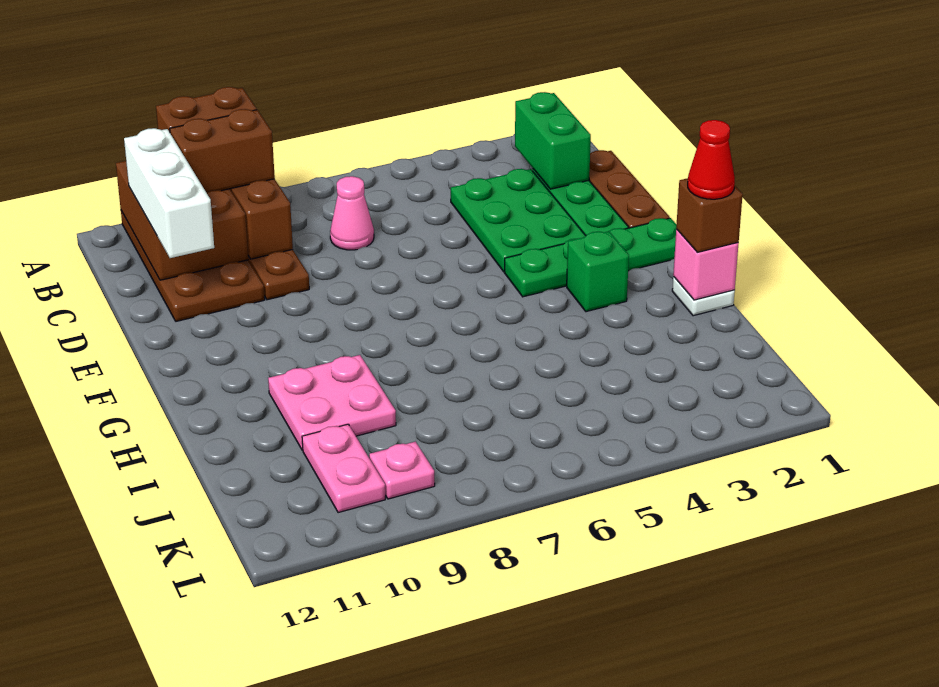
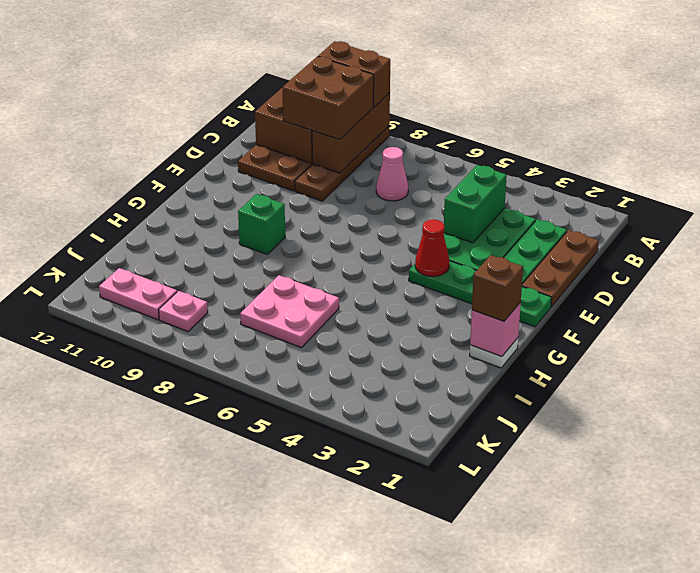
green brick B2:C2 level 2 -> green brick C4:D4 level 2
brown brick B9:B10 level 3 -> brown brick B9:C10 level 3
white brick B11:D11 level 3 -> none
green brick G3 level 1 -> green brick G9 level 1
red cone H1 level 4 -> red cone F4 level 2
pink plate H9:I10 level 1 -> pink plate I6:J7 level 1
pink plate J10:K10 level 1 -> pink plate K10:K11 level 1

